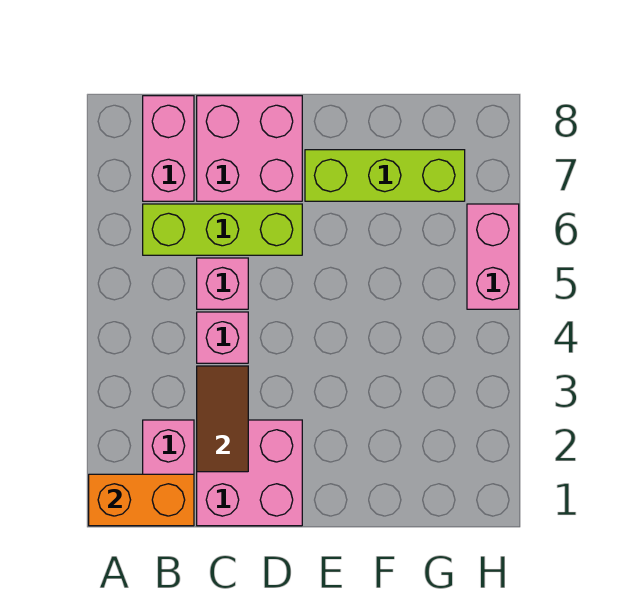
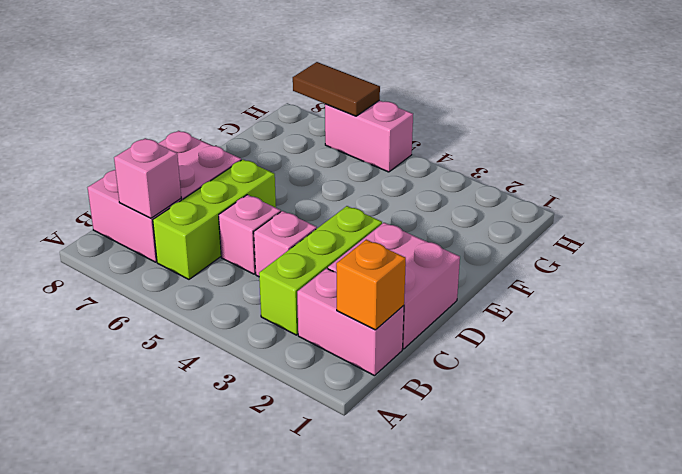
orange brick A1:B1 level 2 -> orange brick B1 level 2
none -> pink brick B7 level 2
brown tile C2:C3 level 2 -> brown tile H6:H7 level 2
lime brick E7:G7 level 1 -> lime brick B3:D3 level 1

